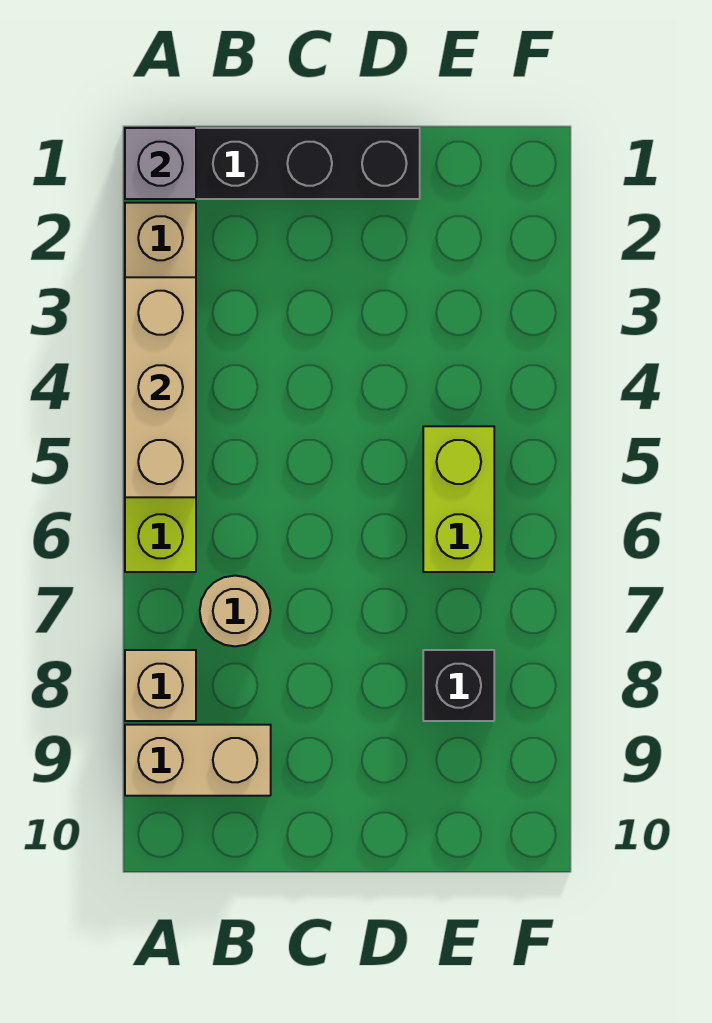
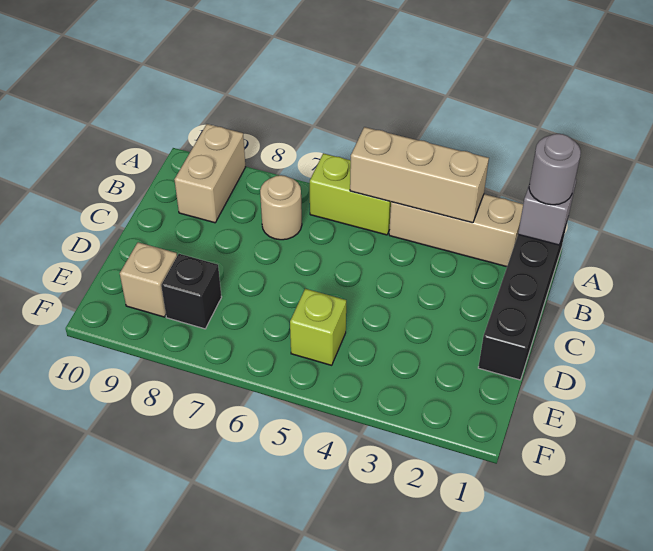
none -> grey round brick A1 level 3
tan brick A8 level 1 -> tan brick E9 level 1
lime brick E5:E6 level 1 -> lime brick E5 level 1

